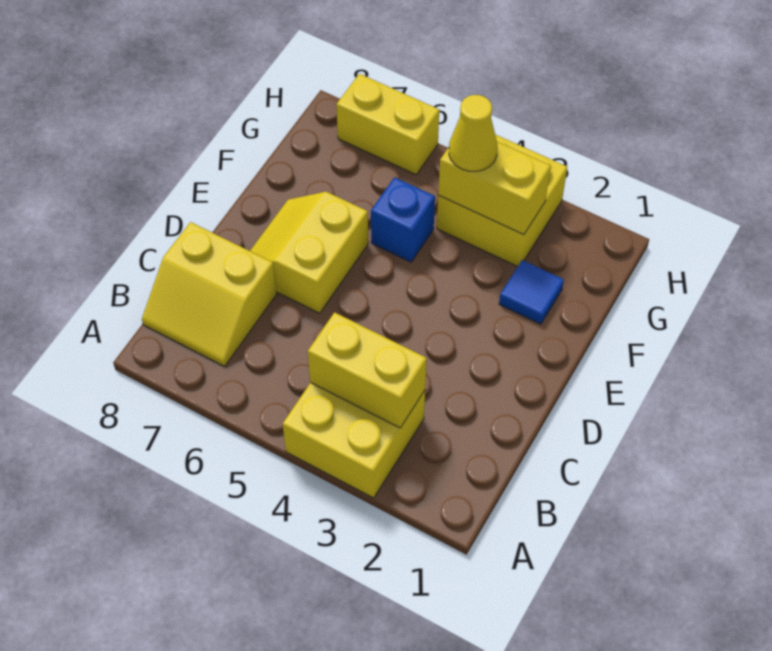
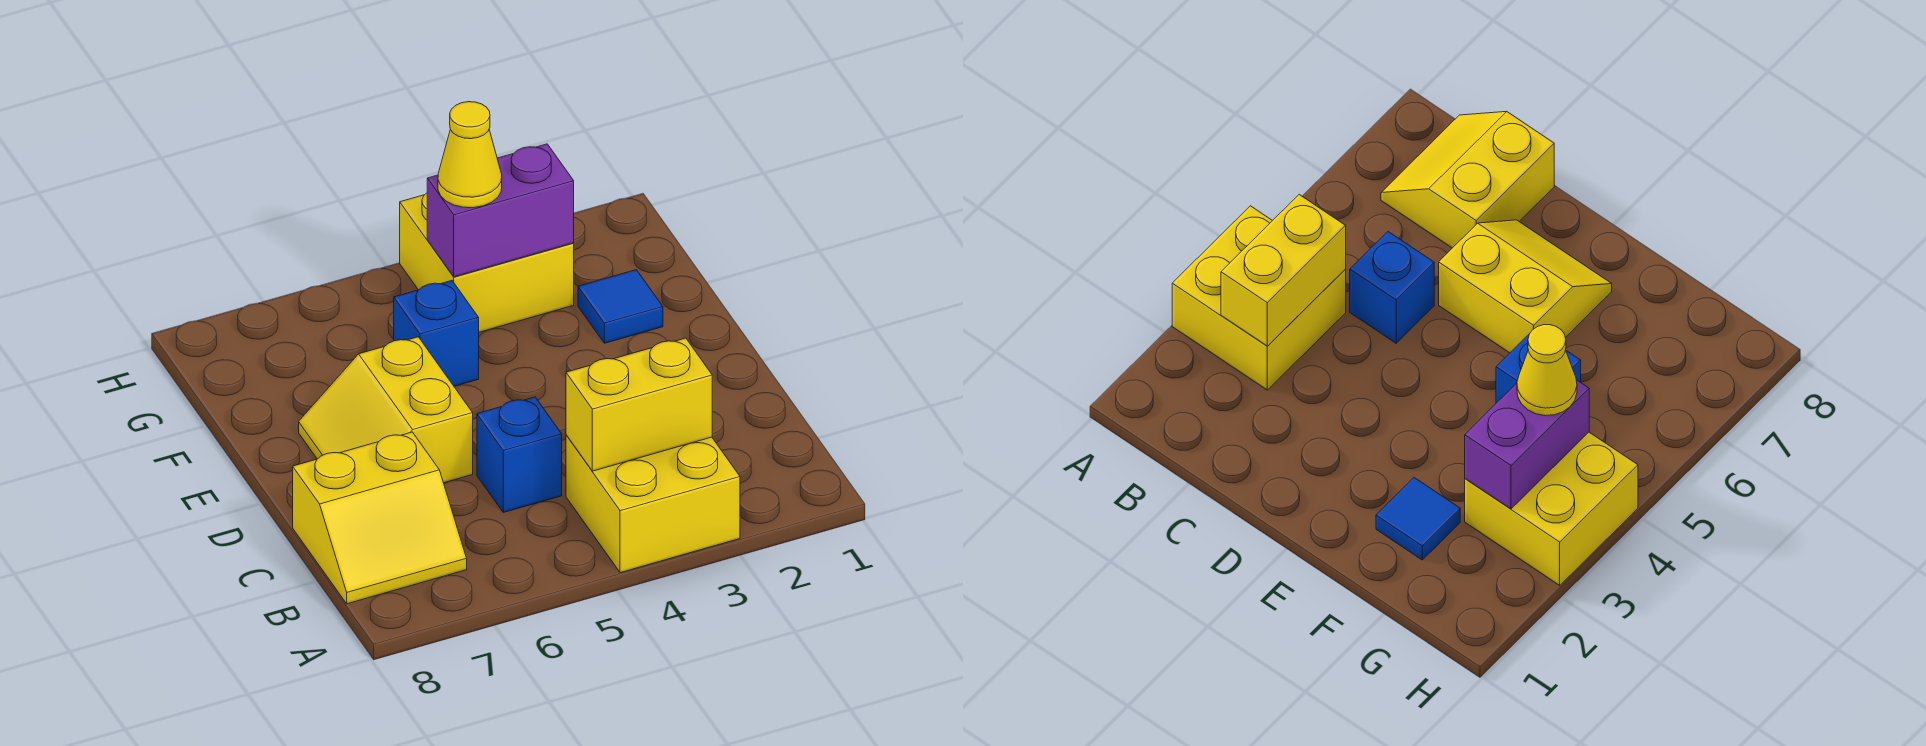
none -> blue brick C5 level 1
yellow brick G3:G4 level 2 -> purple brick G3:G4 level 2
yellow brick H6:H7 level 1 -> none

